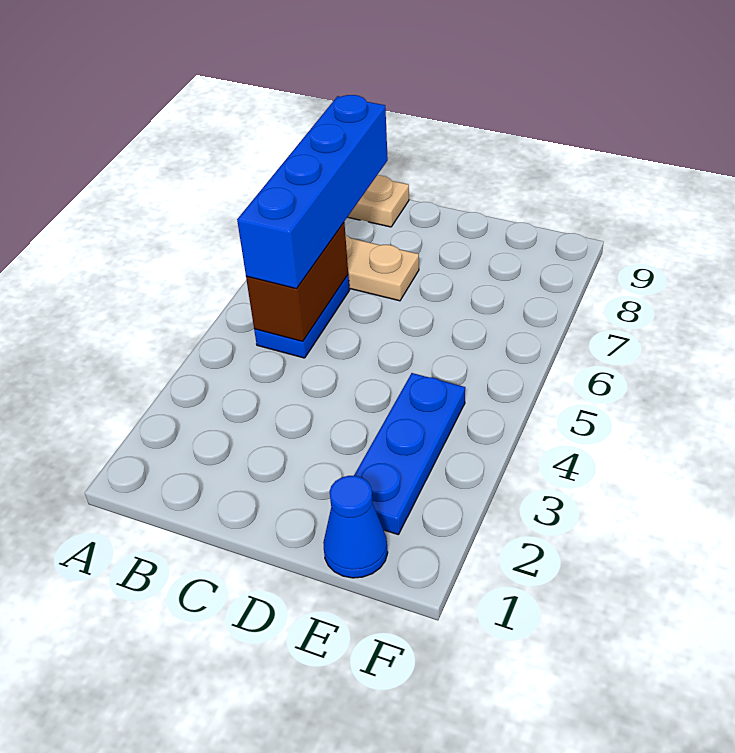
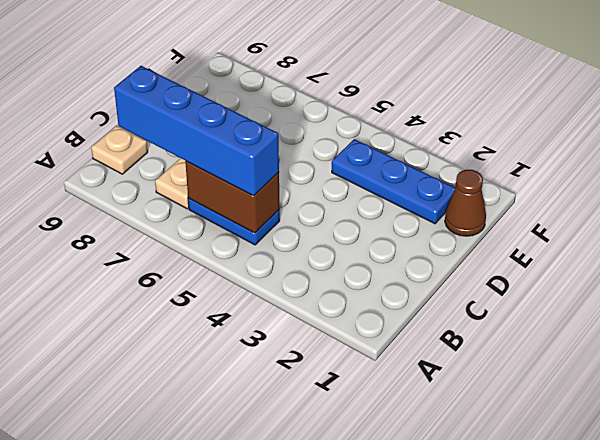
blue cone E1 level 1 -> brown cone E1 level 1

